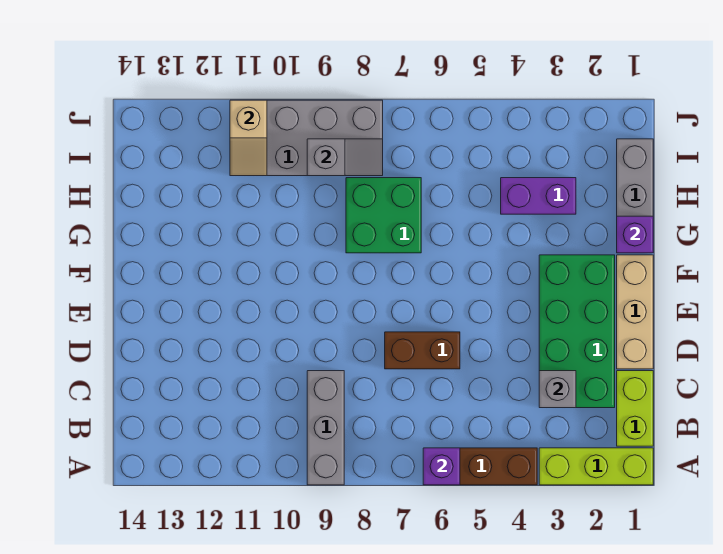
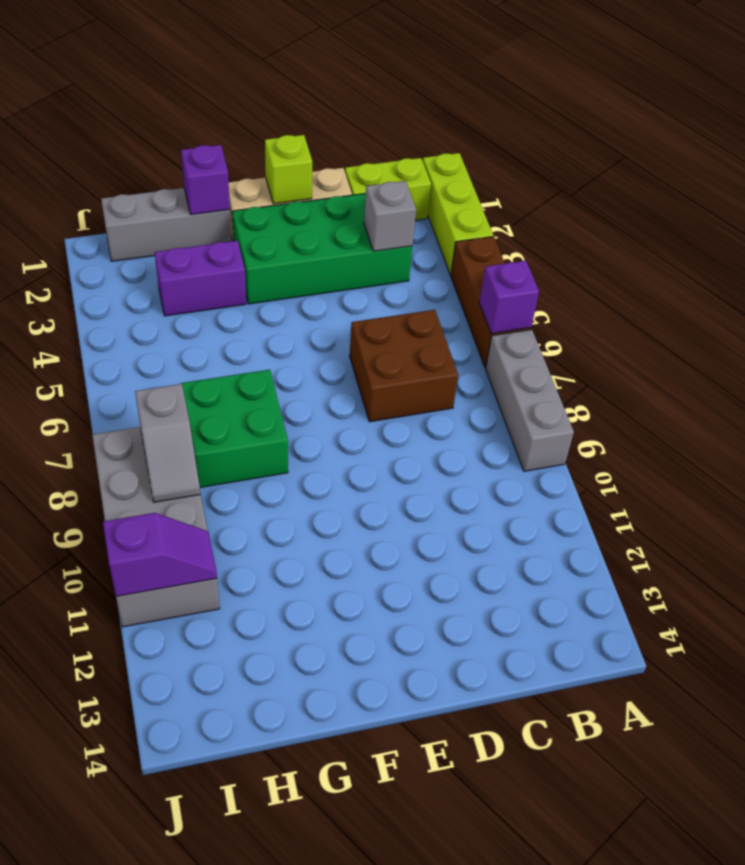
grey brick A9:C9 level 1 -> grey brick A7:A9 level 1
brown brick D6:D7 level 1 -> brown brick C6:D7 level 1
none -> lime brick E1 level 2
purple brick H3:H4 level 1 -> purple brick G3:H3 level 1
grey slope I8:I9 level 2 top 9 -> grey slope I8:I9 level 2 top 8
tan slope I11:J11 level 2 top J -> purple slope I11:J11 level 2 top J

